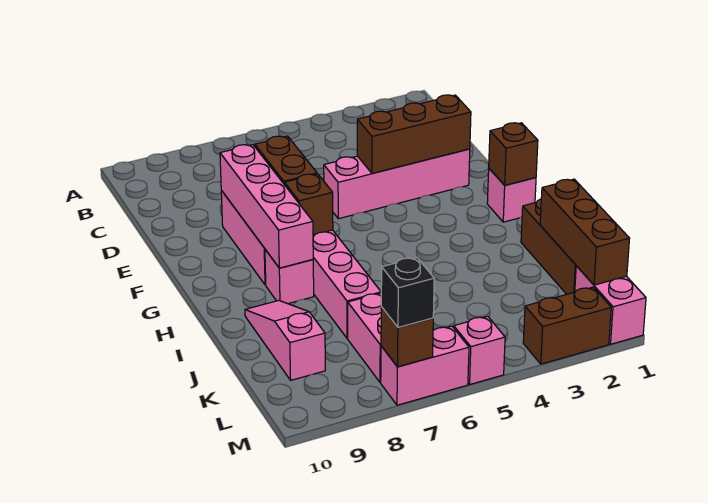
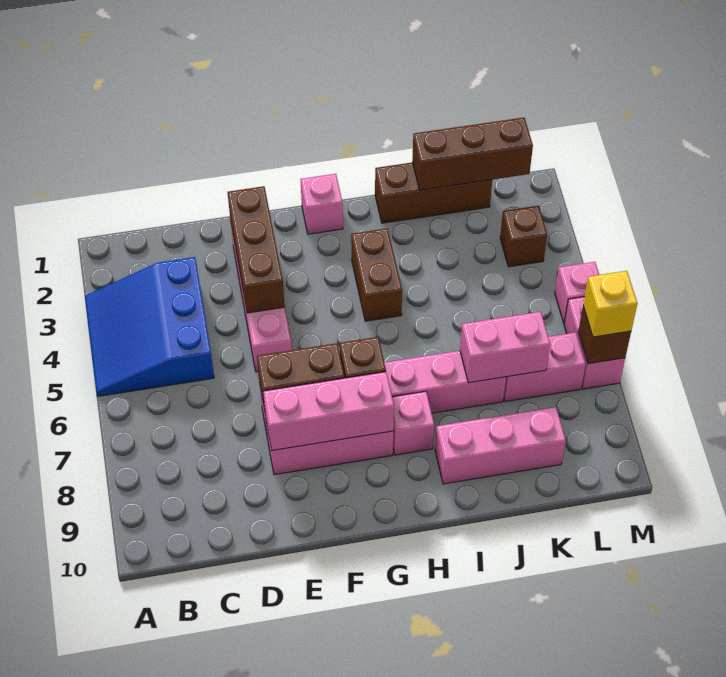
none -> blue slope A3:C5 level 1 top C
pink brick E8:H8 level 2 -> pink brick E8:G8 level 2
brown brick G1 level 2 -> brown brick L3 level 1
pink slope I9:K9 level 1 top K -> pink brick I9:K9 level 1
pink brick L1:M1 level 1 -> pink brick J7:K7 level 2
brown brick M2:M3 level 1 -> brown brick H3:H4 level 1
black brick M7 level 3 -> yellow brick M7 level 3

